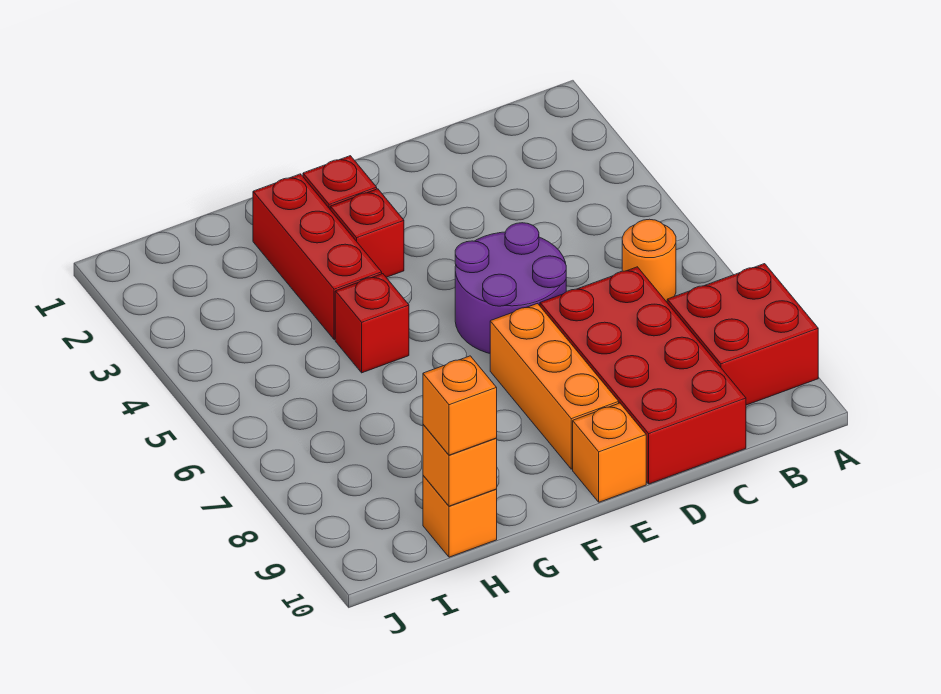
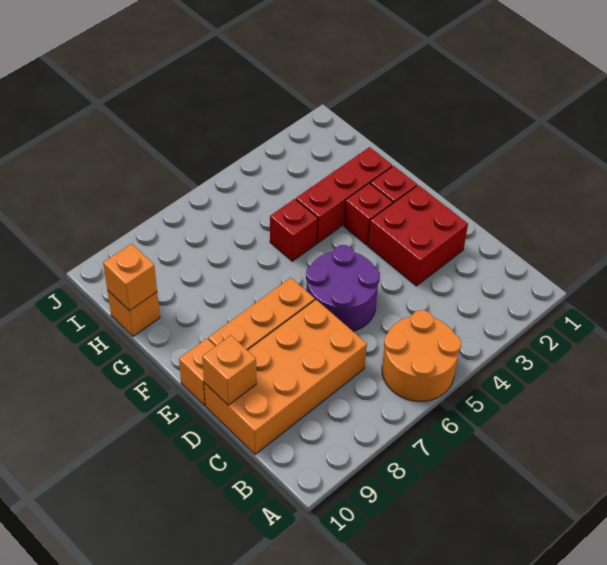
red brick A8:B9 level 1 -> red brick D2:E3 level 1
orange round brick B6 level 1 -> orange round brick A5:B6 level 1
red brick C7:D10 level 1 -> orange brick C7:D10 level 1
orange brick H10 level 3 -> orange brick D10 level 2

